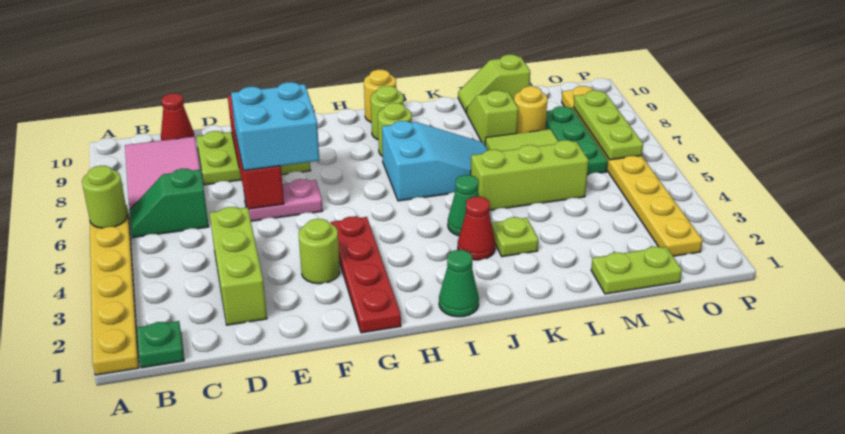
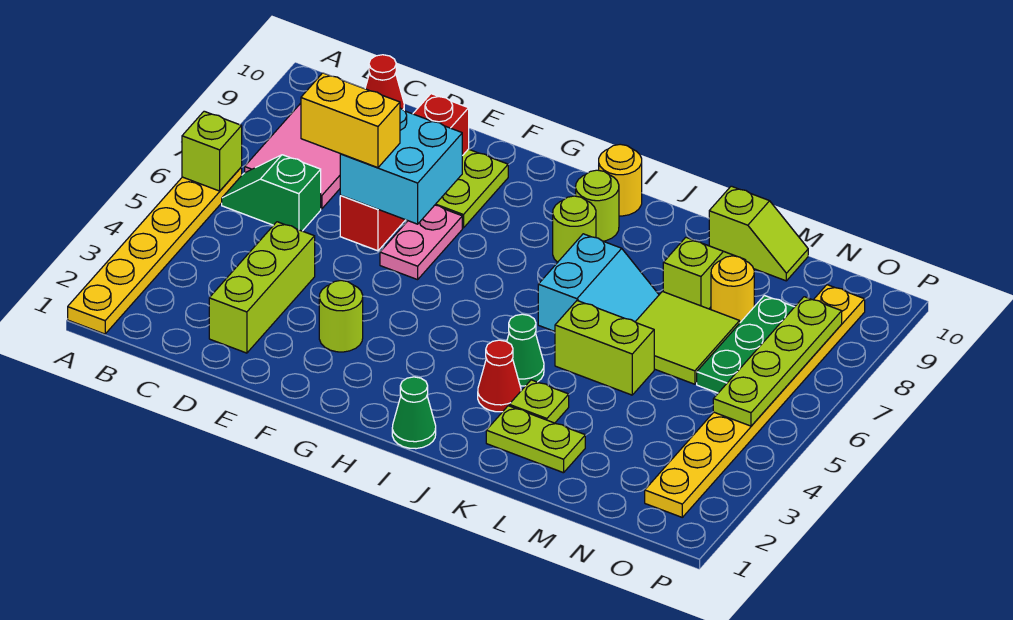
lime round brick A6 level 2 -> lime brick A6 level 2
green plate B1 level 1 -> none
none -> yellow brick D6:E6 level 4
pink plate E6:F6 level 1 -> pink plate F6:F7 level 1
red plate G1:G4 level 1 -> none
cyan slope I6:K7 level 1 top I -> cyan slope J6:K7 level 1 top J
lime brick K5:M5 level 1 -> lime brick K5:L5 level 1
lime slope L10:M10 level 1 top M -> lime slope L10:M10 level 1 top L
lime plate M1:N1 level 1 -> lime plate K2:L2 level 1
lime plate O6:O8 level 2 -> lime plate O5:O8 level 2

